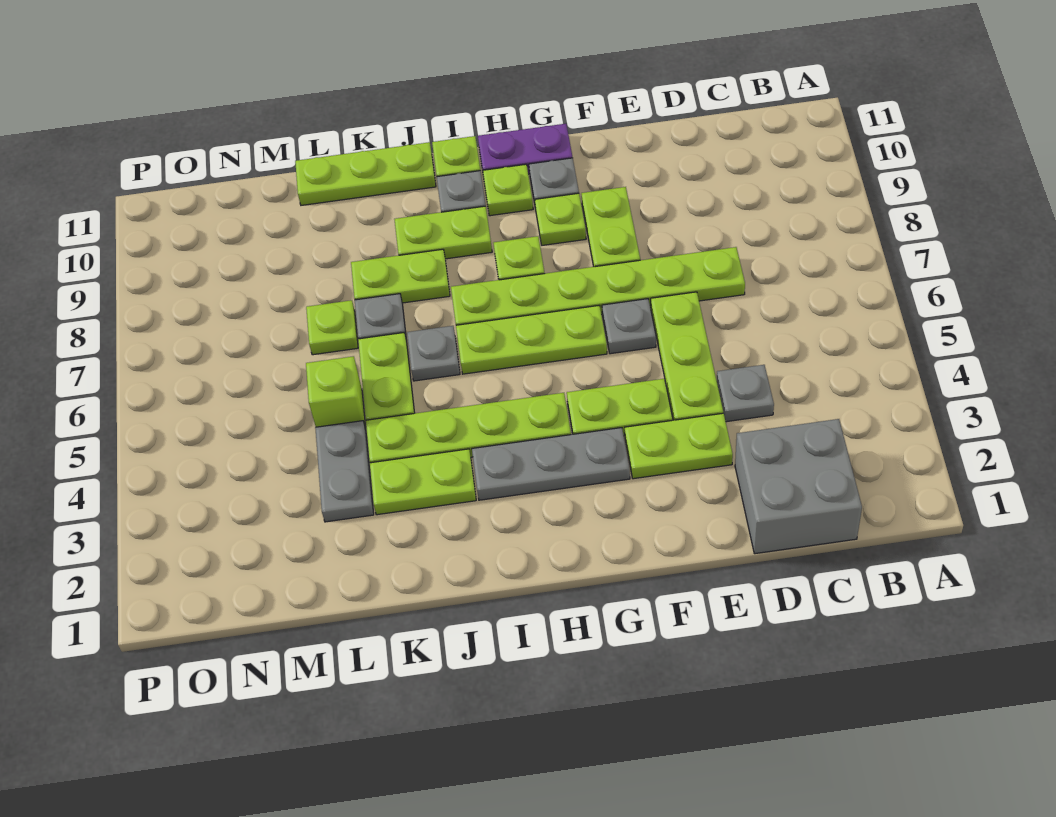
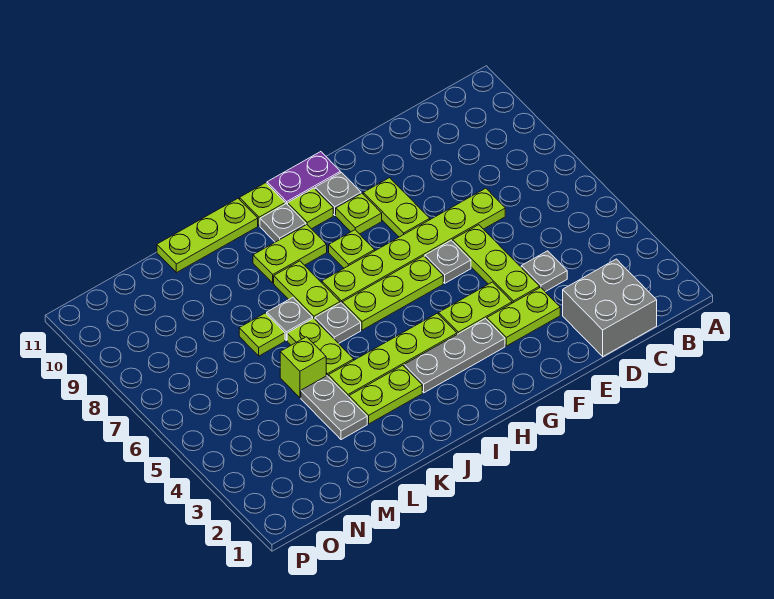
lime plate J8:K8 level 1 -> lime plate J7:J8 level 1

